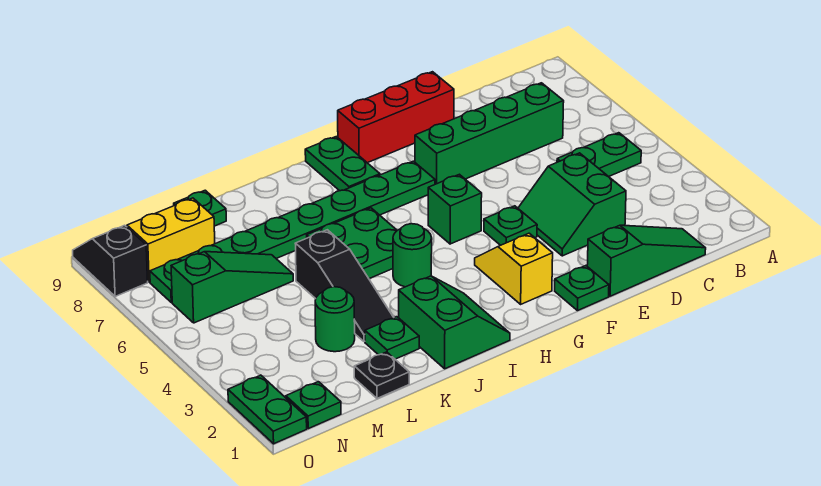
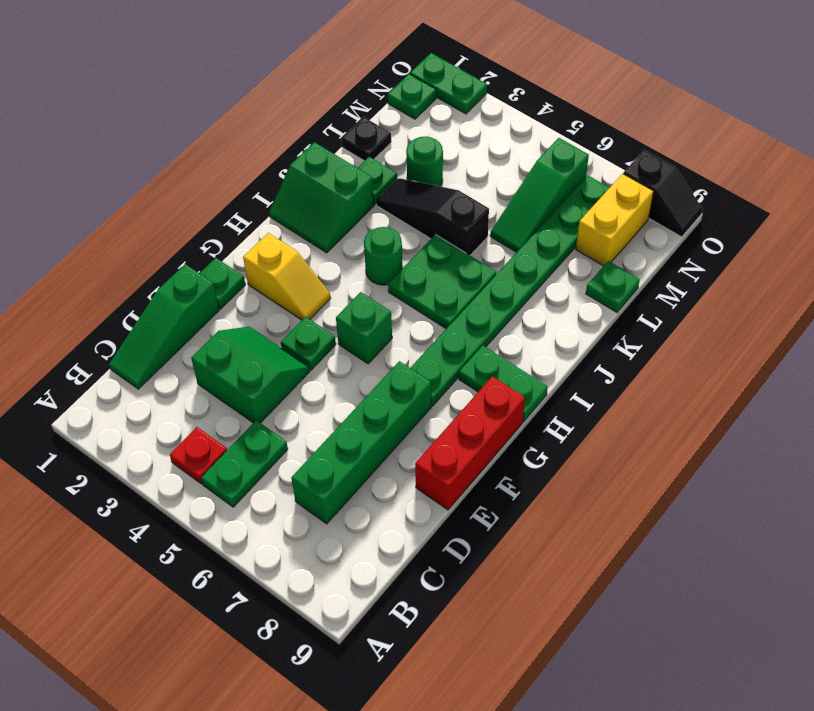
none -> red plate B4 level 1

